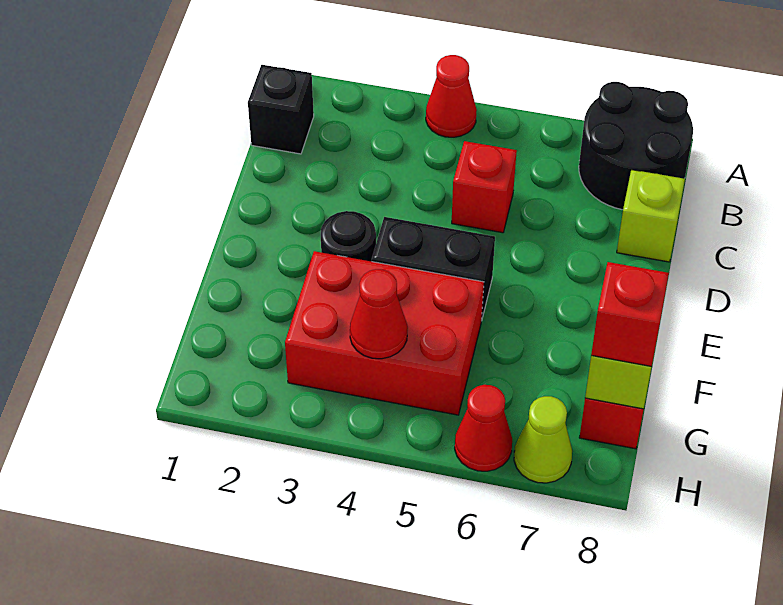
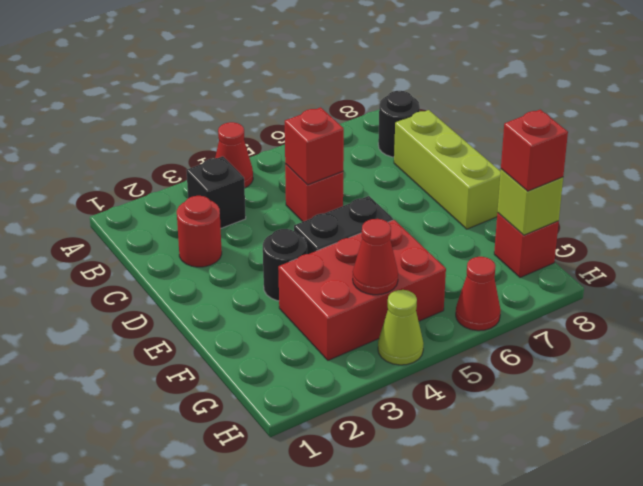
black round brick A7:B8 level 1 -> black round brick B8 level 1
black brick B1 level 1 -> black brick B3 level 1
none -> red round brick C2 level 1
none -> red brick C5 level 2
lime brick C8 level 1 -> lime brick C8:E8 level 1
lime cone H7 level 1 -> lime cone H4 level 1

